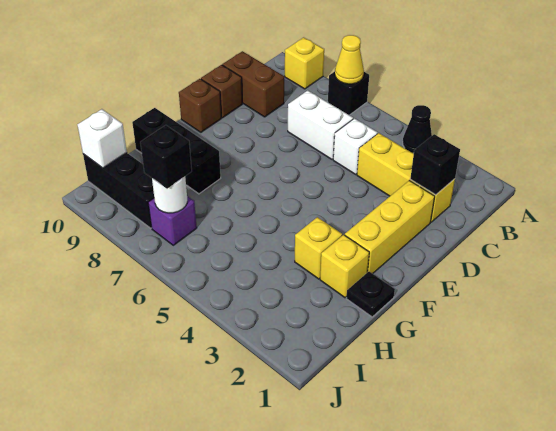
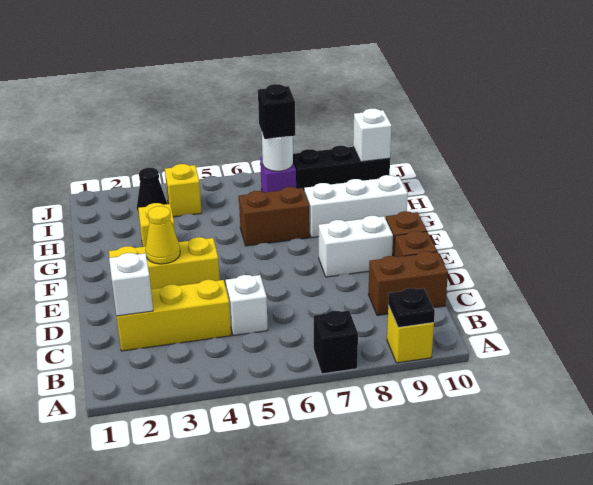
black cone A4 level 1 -> black cone I3 level 1
yellow cone A7 level 2 -> yellow cone E3 level 2
black brick C2 level 2 -> white brick C2 level 2
white brick C6:C7 level 1 -> white brick E8:E9 level 1
yellow brick D2:F2 level 1 -> yellow brick E2:E4 level 1
black plate G1 level 1 -> black plate A9 level 2
yellow brick G2 level 1 -> yellow brick I4 level 1
none -> brown brick G6:G7 level 1
black brick G8:G10 level 1 -> white brick G8:G10 level 1

